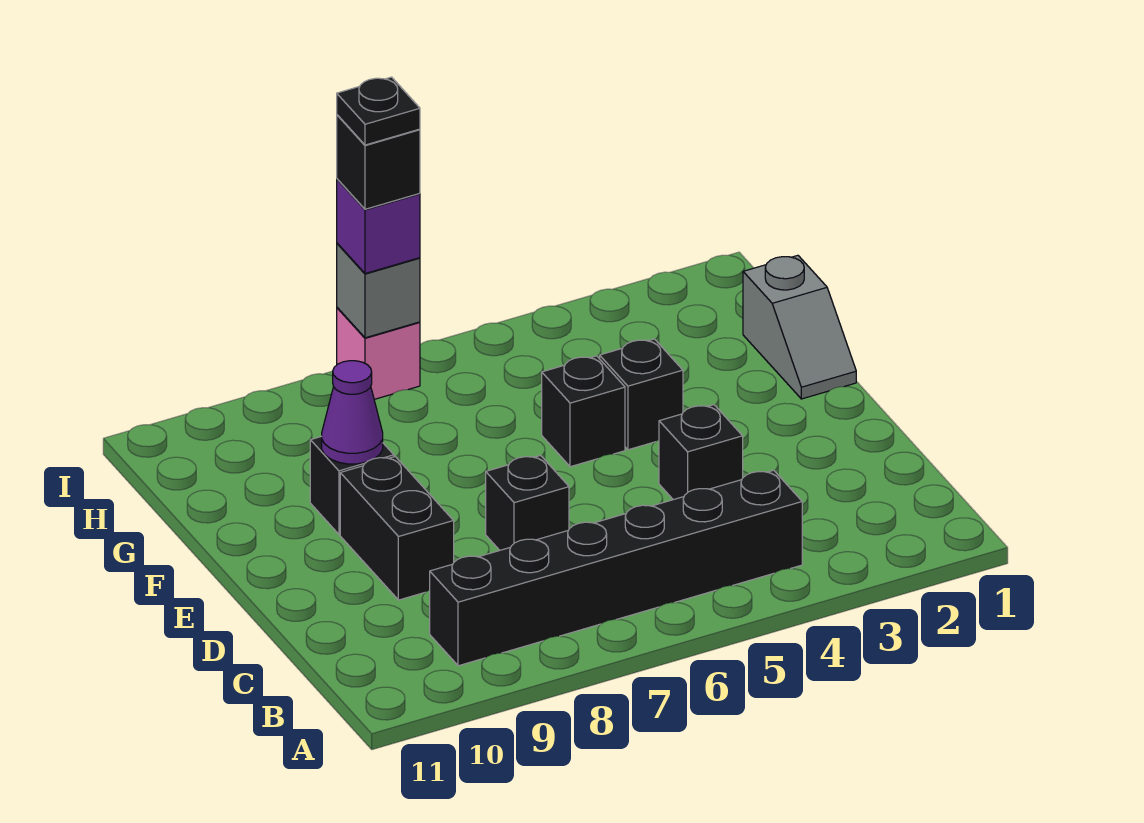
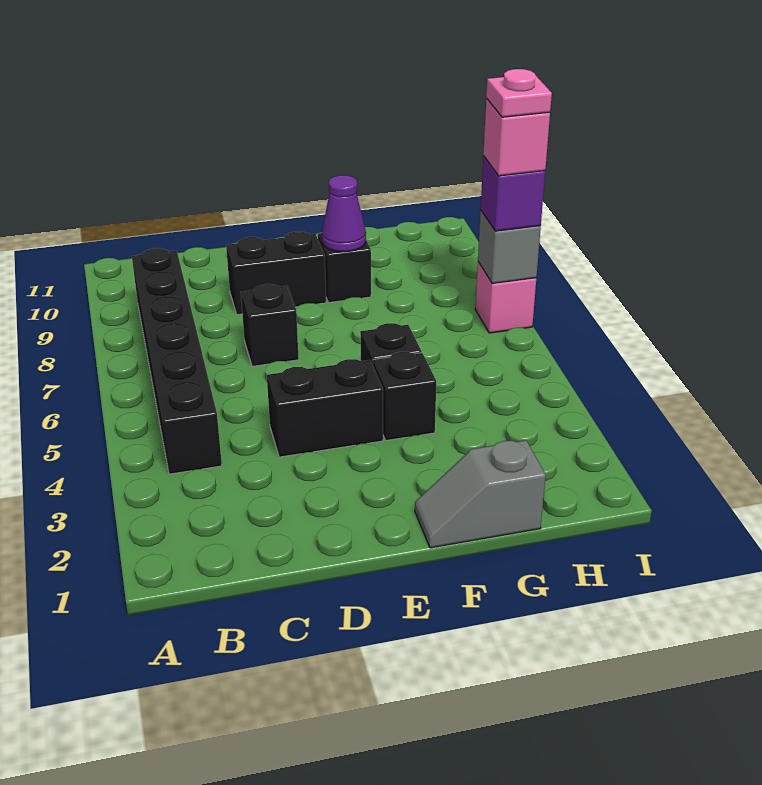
black brick D4 level 1 -> black brick D4:E4 level 1
black brick I7 level 4 -> pink brick I7 level 4
black plate I7 level 5 -> pink plate I7 level 5

